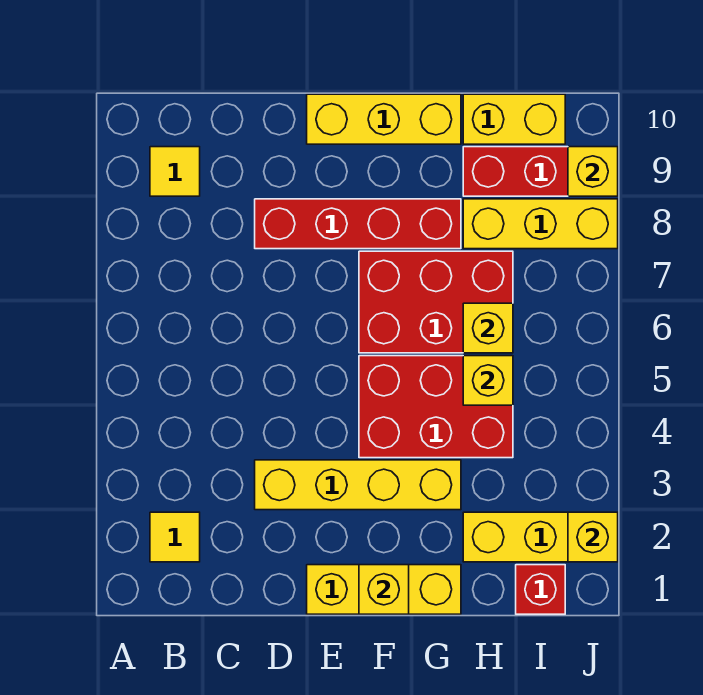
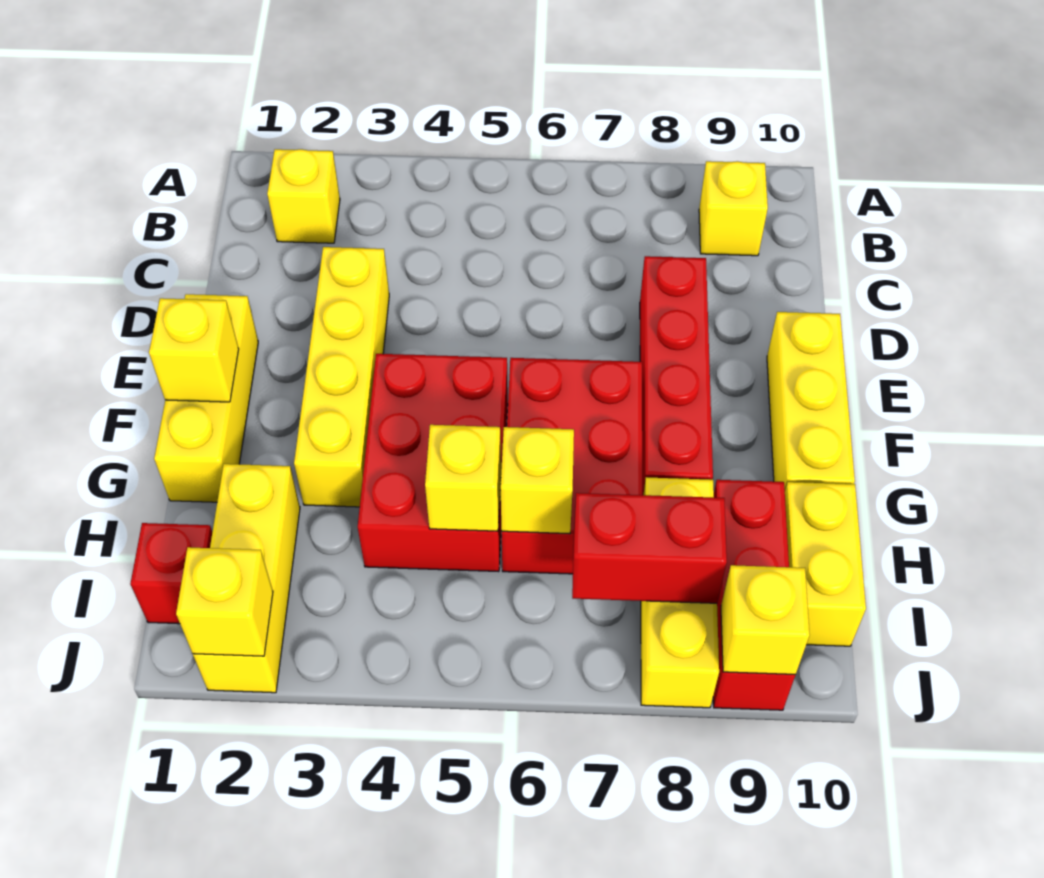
yellow tile B2 level 1 -> yellow brick B2 level 1
yellow tile B9 level 1 -> yellow brick B9 level 1
none -> red brick I7:I8 level 2

